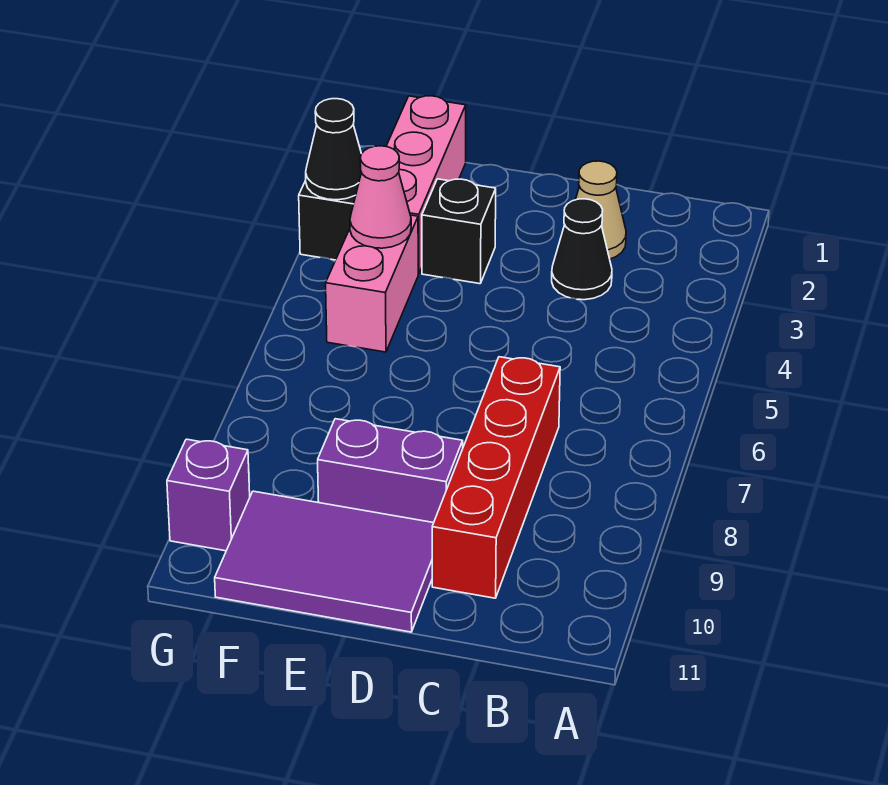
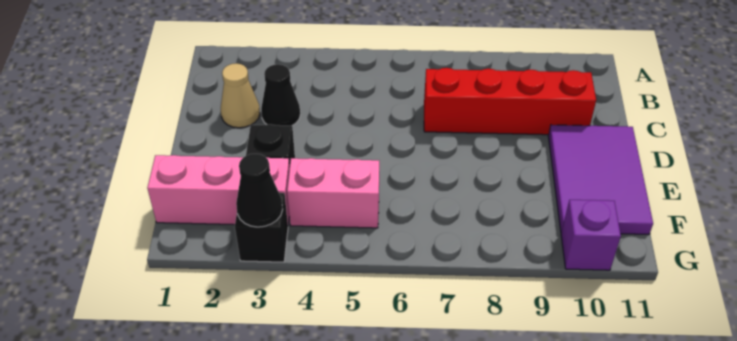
purple brick D9:E9 level 1 -> none
pink cone F4 level 2 -> none

